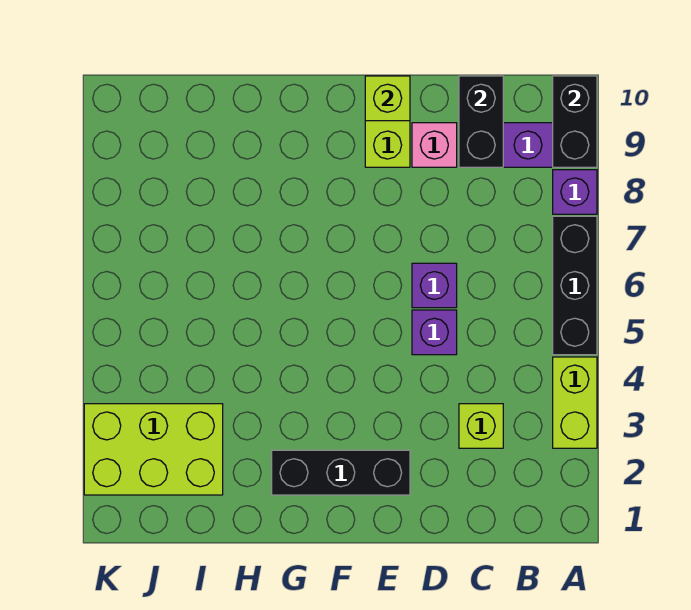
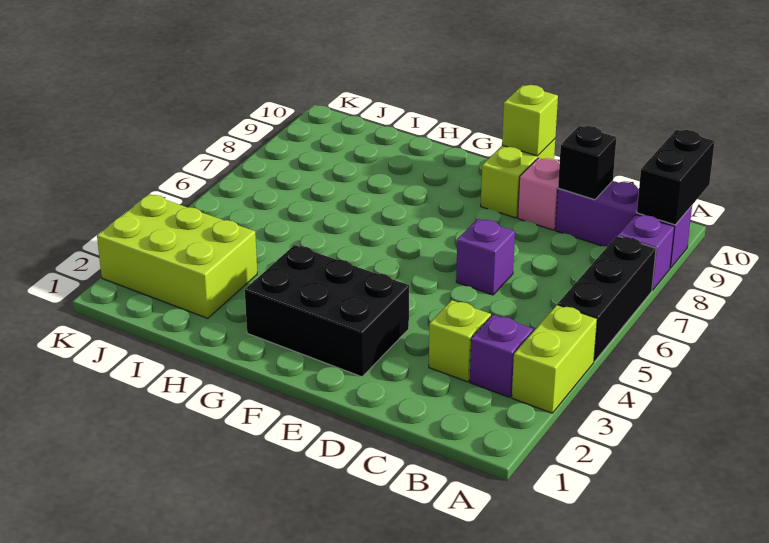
black brick C9:C10 level 2 -> black brick C9 level 2
purple brick D5 level 1 -> purple brick B3 level 1
black brick E2:G2 level 1 -> black brick E2:G3 level 1

